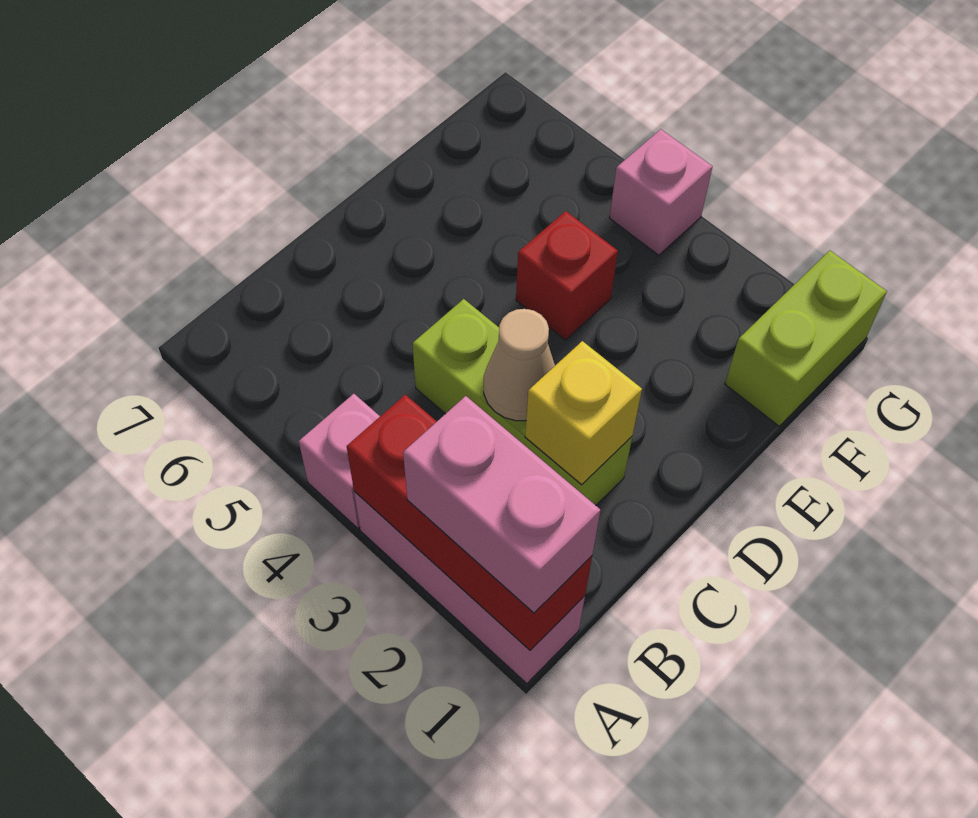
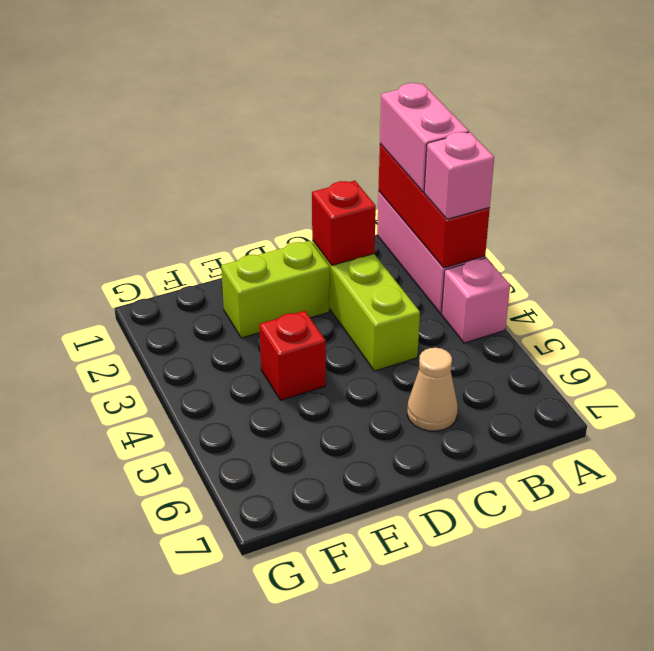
yellow brick C2 level 2 -> red brick C2 level 2
tan cone C3 level 2 -> tan cone C6 level 1
lime brick F1:G1 level 1 -> lime brick D2:E2 level 1
pink brick G4 level 1 -> pink brick A3 level 3

